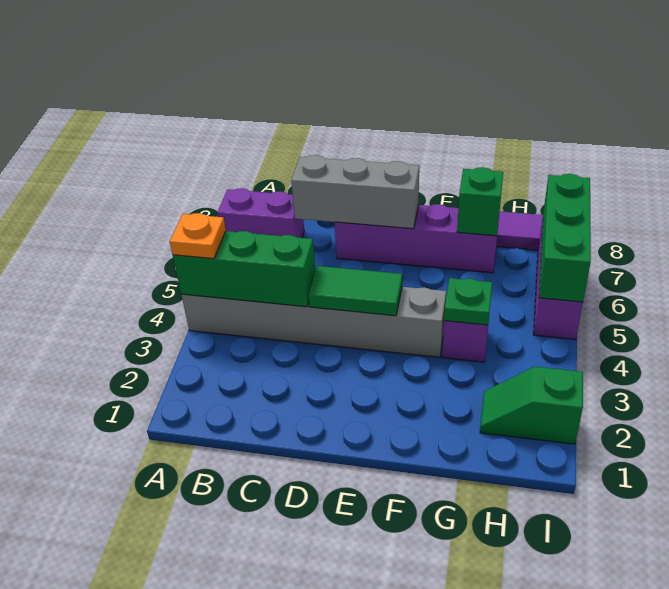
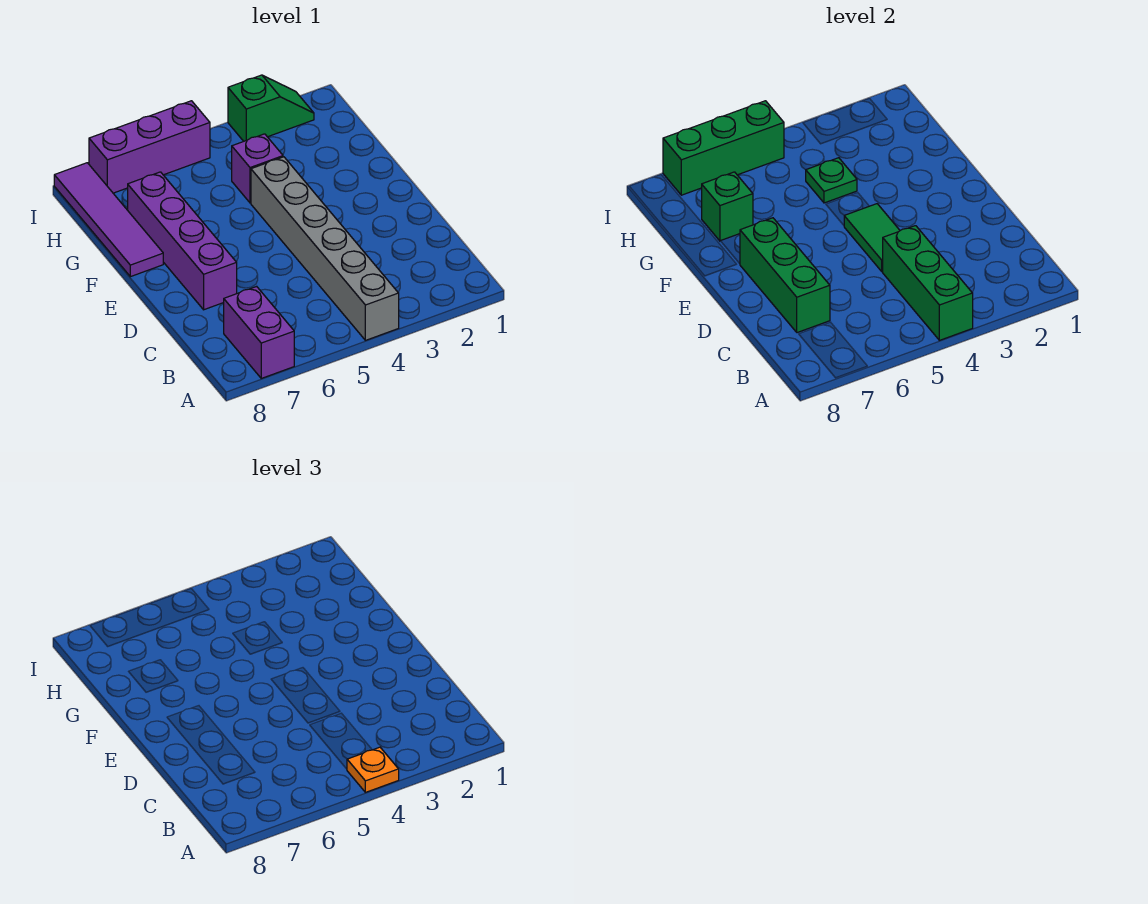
grey brick C7:E7 level 2 -> green brick C7:E7 level 2
green slope H2:I2 level 1 top I -> green slope I2:I3 level 1 top 3

